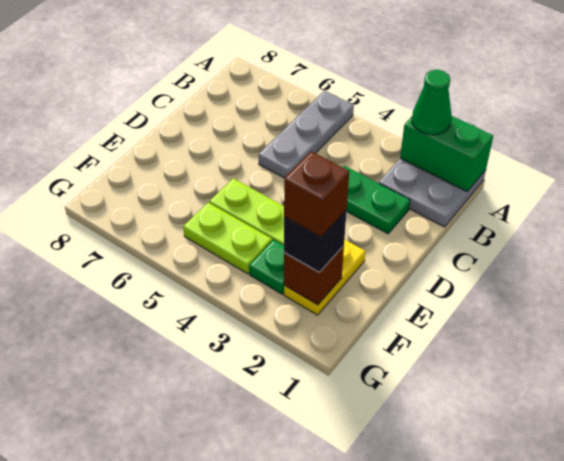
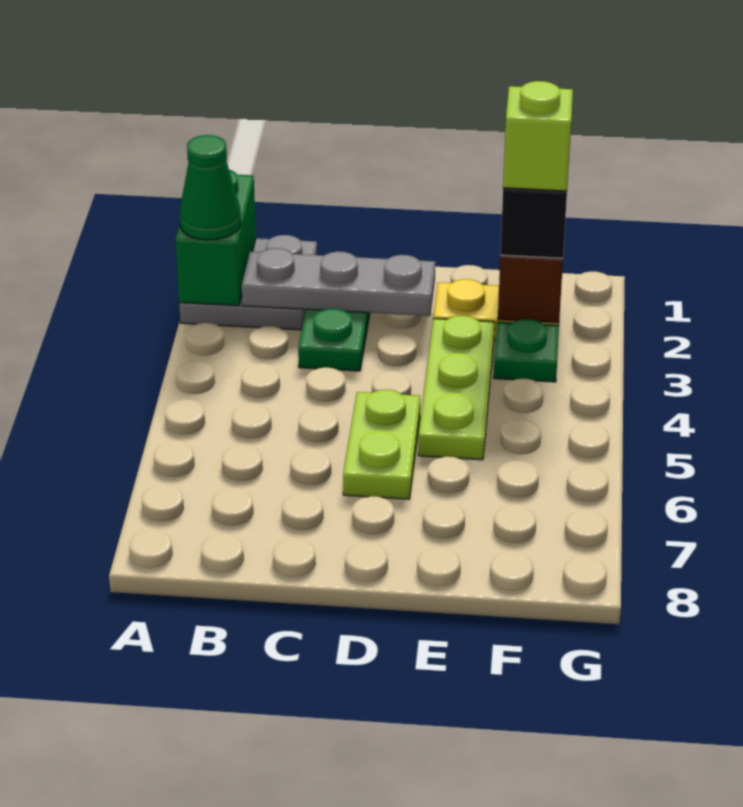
grey plate A5:C5 level 1 -> grey plate B2:D2 level 2
brown brick F2 level 4 -> lime brick F2 level 4
lime plate F4:F5 level 1 -> lime plate D5:D6 level 1

